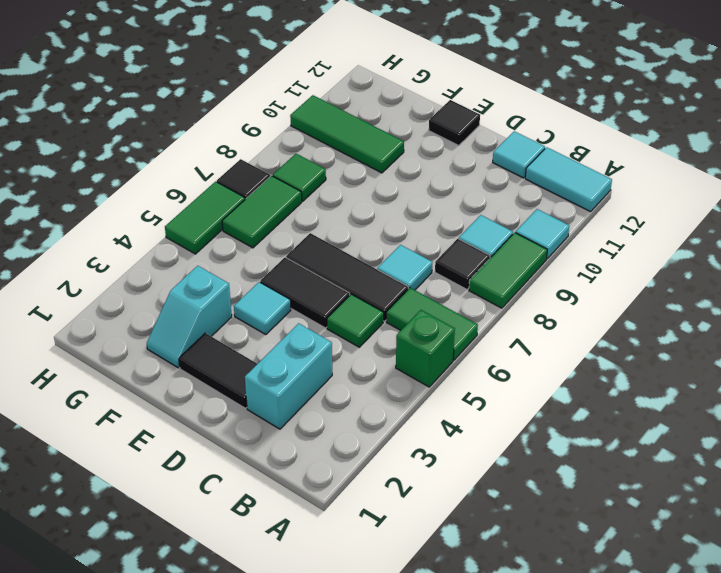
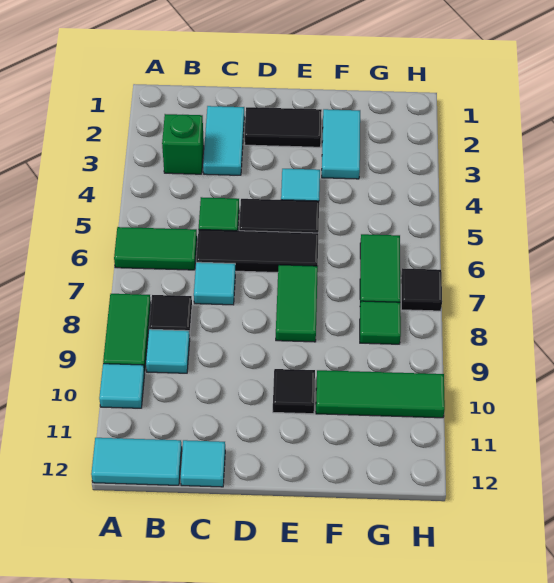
green brick A5 level 1 -> green brick B3 level 1
cyan brick C2:C3 level 1 -> cyan tile C2:C3 level 1
black tile E12 level 1 -> black tile E10 level 1
cyan slope F2:F3 level 1 top 3 -> cyan tile F2:F3 level 1
green tile H5:H6 level 1 -> green tile E7:E8 level 1

